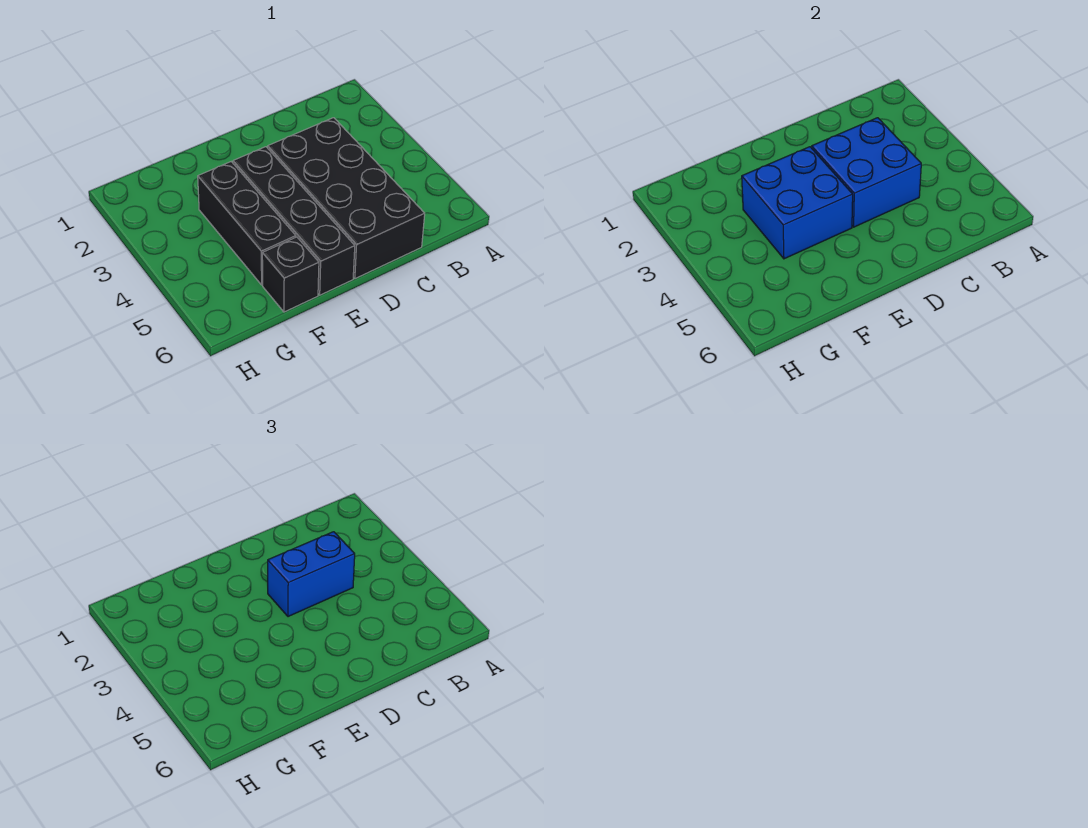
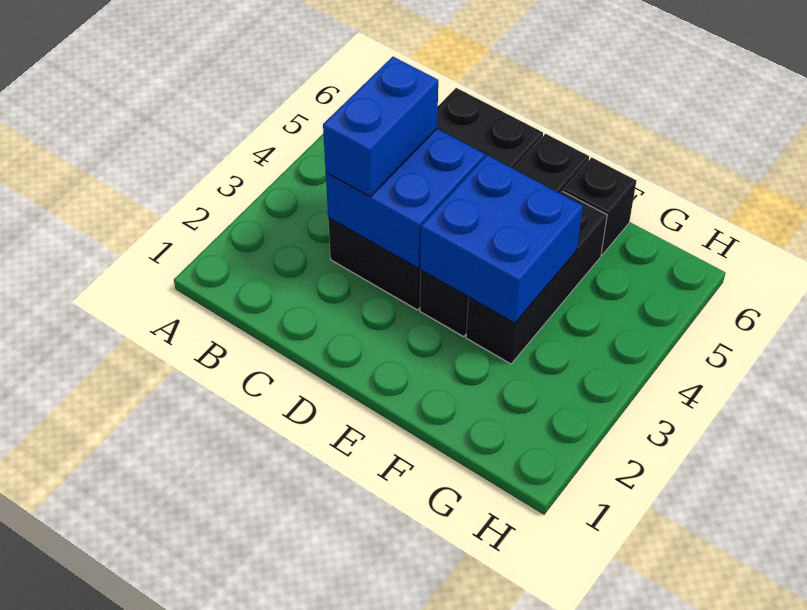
blue brick C3:D3 level 3 -> blue brick C3:C4 level 3

